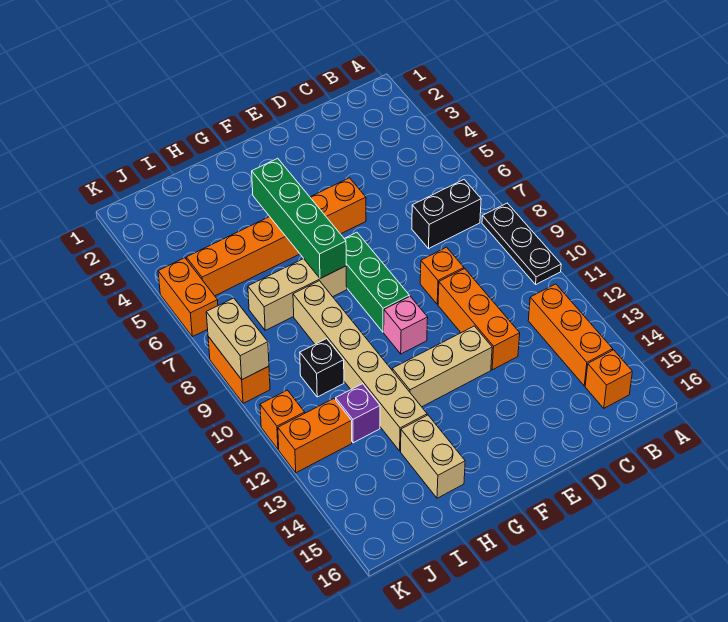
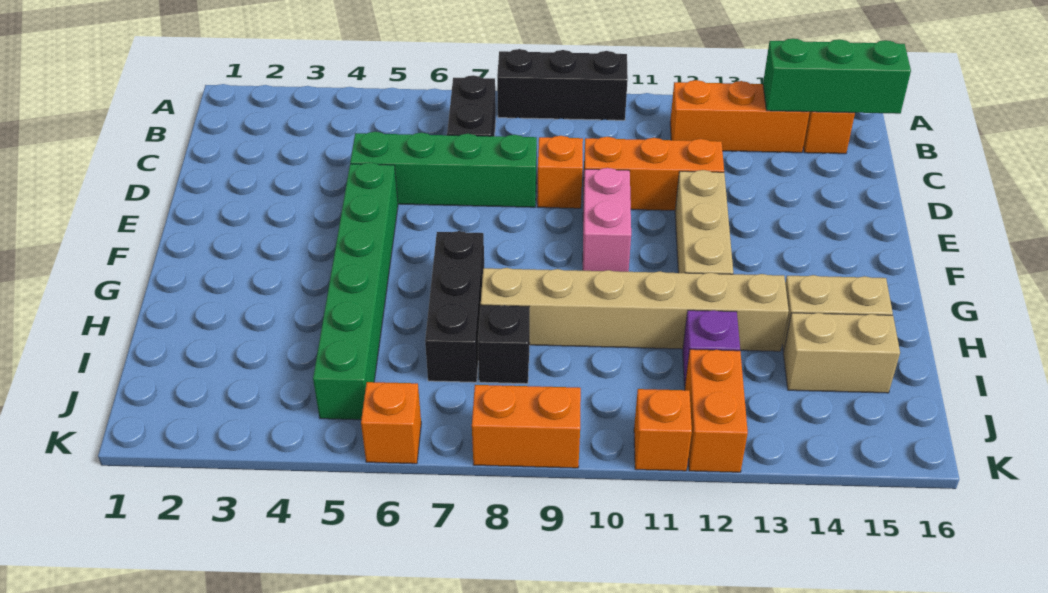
black plate A8:A10 level 1 -> black brick A8:A10 level 1
orange brick E5:J5 level 1 -> green brick E5:J5 level 1
green brick F7:F9 level 1 -> green brick B14:B16 level 2
pink brick F10 level 1 -> pink brick E10:F10 level 1
green brick G4:G7 level 2 -> green brick D5:D8 level 1
tan brick G7:I7 level 1 -> black brick G7:I7 level 1
black brick I10 level 1 -> black brick I8 level 1
orange brick K5:K6 level 1 -> orange brick K6 level 1
tan brick K8:K9 level 2 -> tan brick I14:I15 level 1

